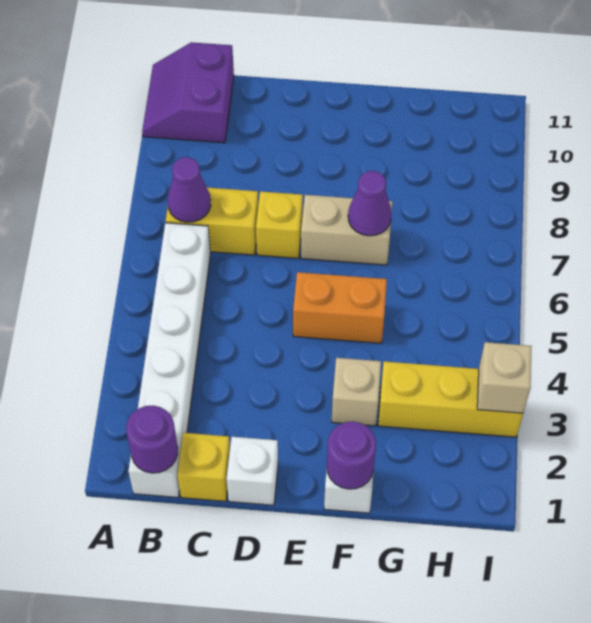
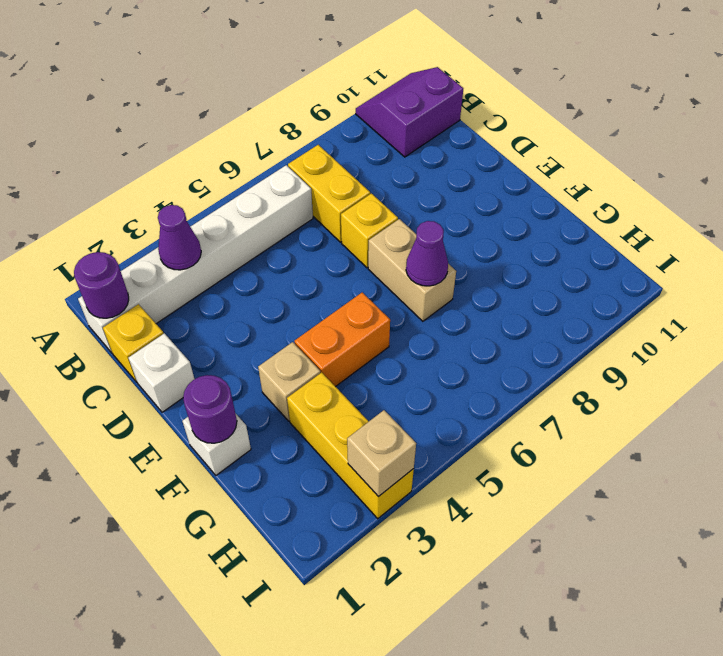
purple cone B7 level 2 -> purple cone B3 level 2
orange brick E5:F5 level 1 -> orange brick F4:F5 level 1

